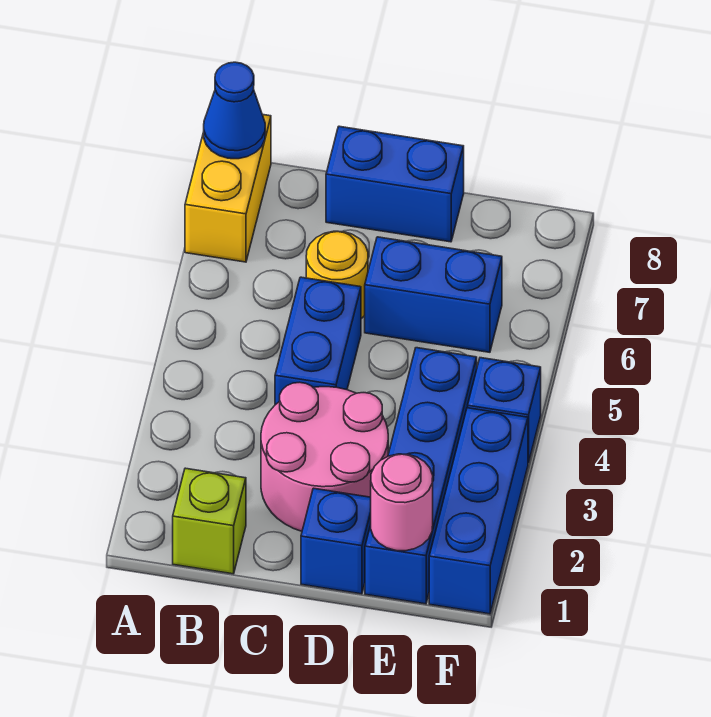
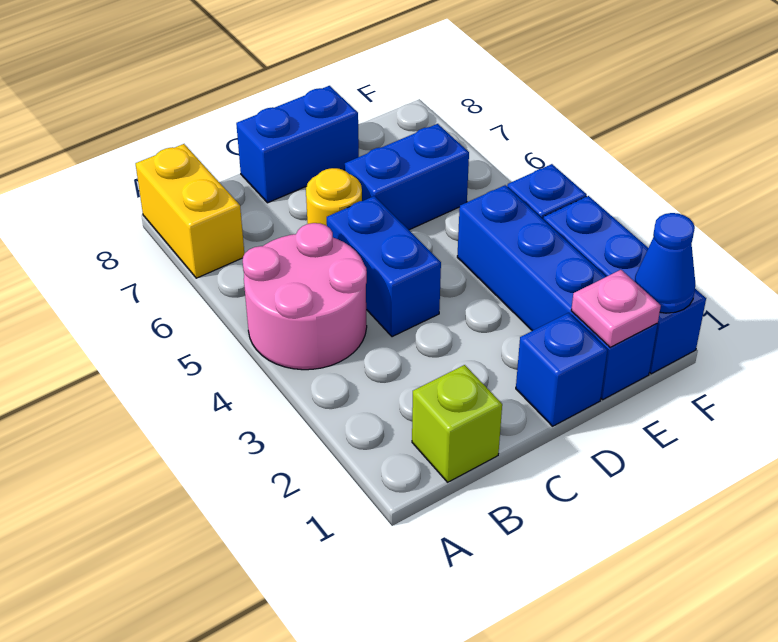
blue cone A8 level 2 -> blue cone F1 level 2
pink round brick C2:D3 level 1 -> pink round brick A4:B5 level 1
pink round brick E1 level 2 -> pink plate E1 level 2

